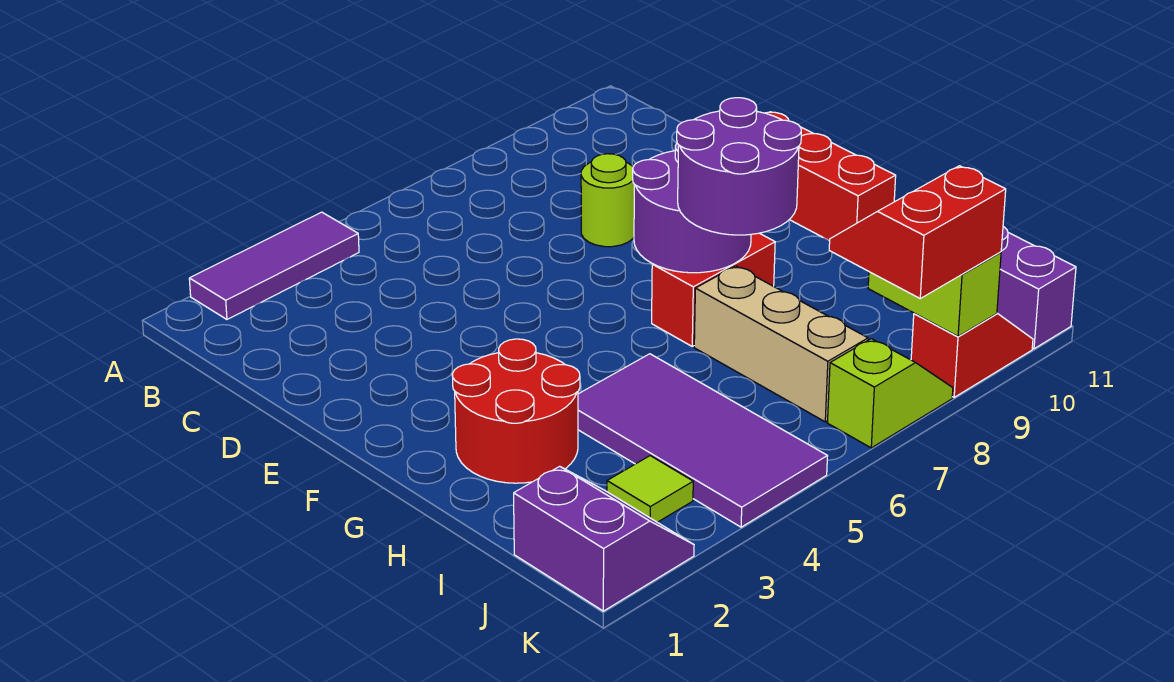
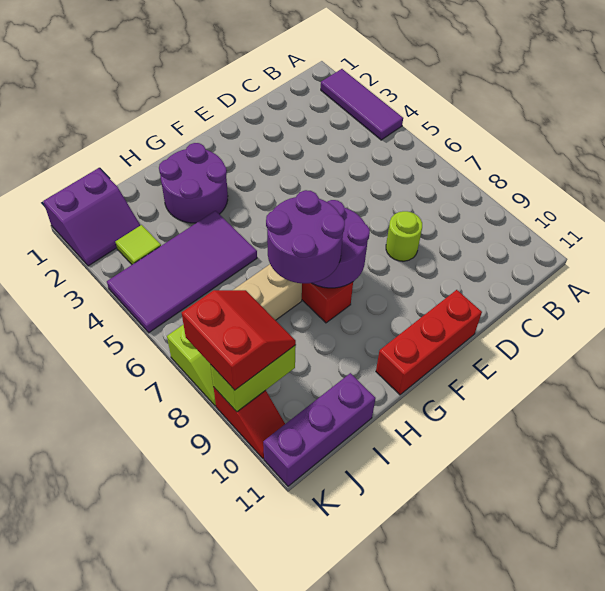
red round brick G2:H3 level 1 -> purple round brick G2:H3 level 1

